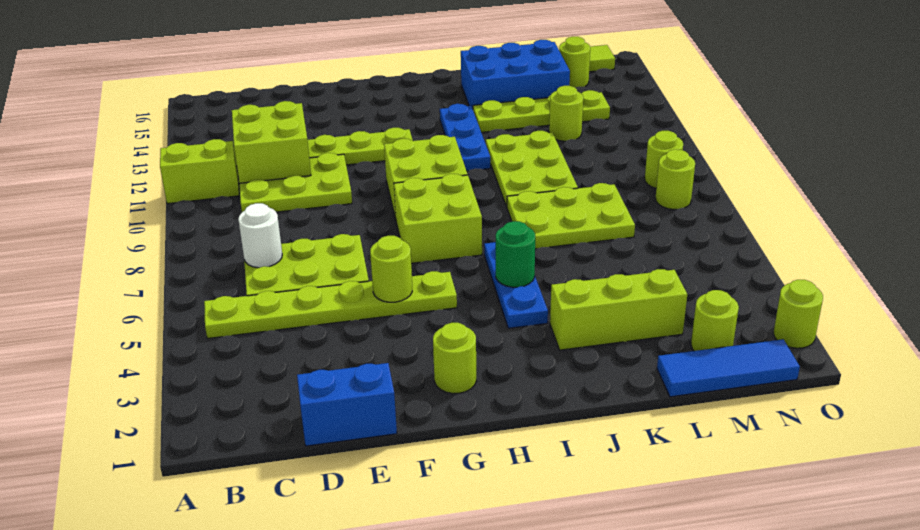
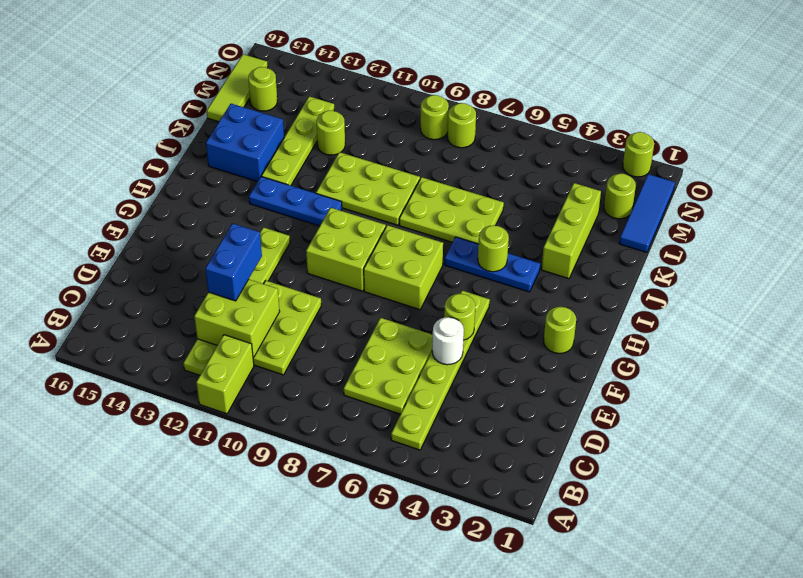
white round brick C7 level 2 -> white round brick E5 level 2
blue brick D1:E1 level 1 -> blue brick D12:E12 level 3
green round brick I5 level 2 -> lime round brick I5 level 2
lime plate J7:L8 level 1 -> lime plate J6:K8 level 1
blue brick J14:L15 level 1 -> blue brick J14:K15 level 1

